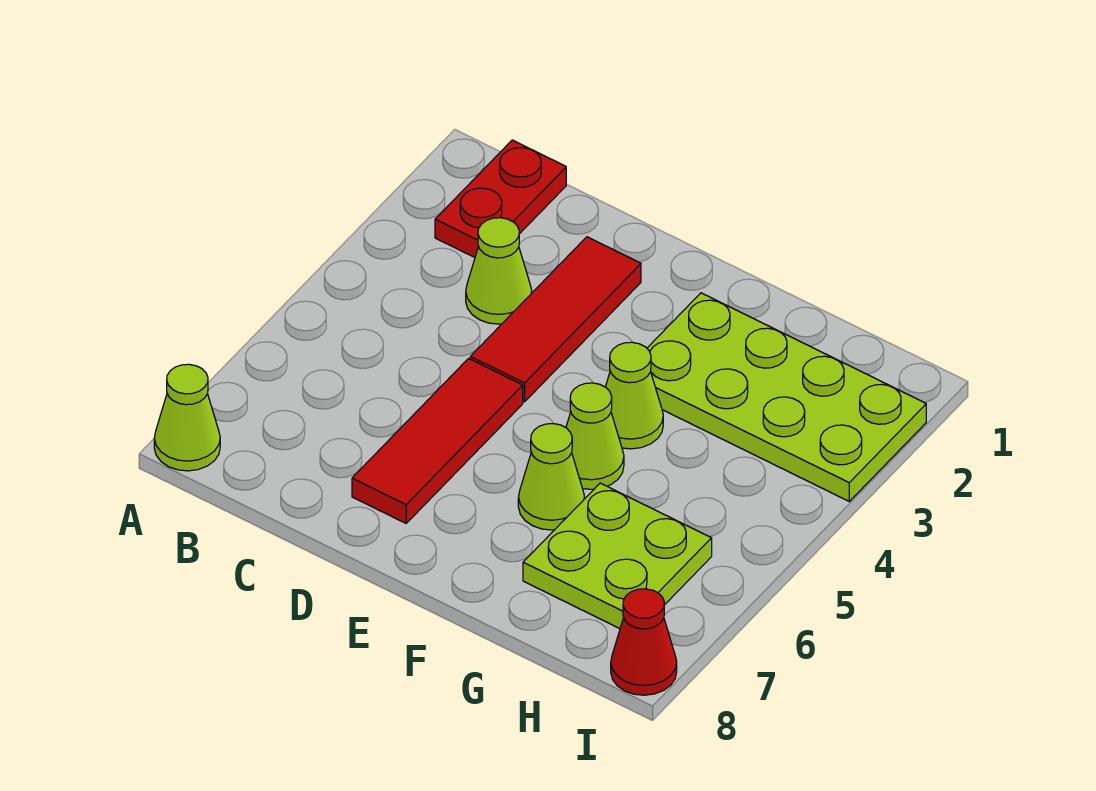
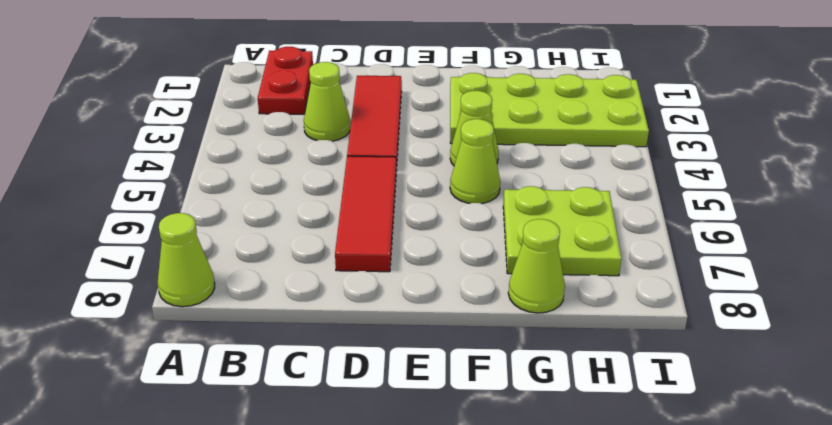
lime cone F6 level 1 -> lime cone G8 level 1
red cone I8 level 1 -> none

